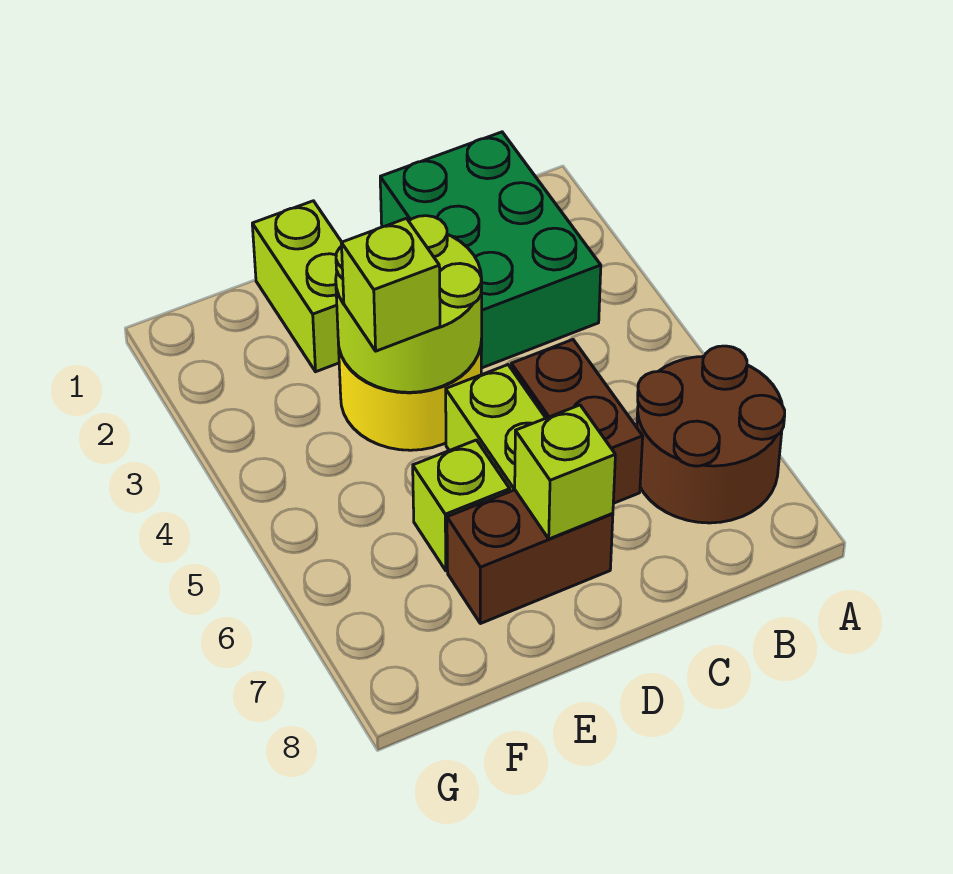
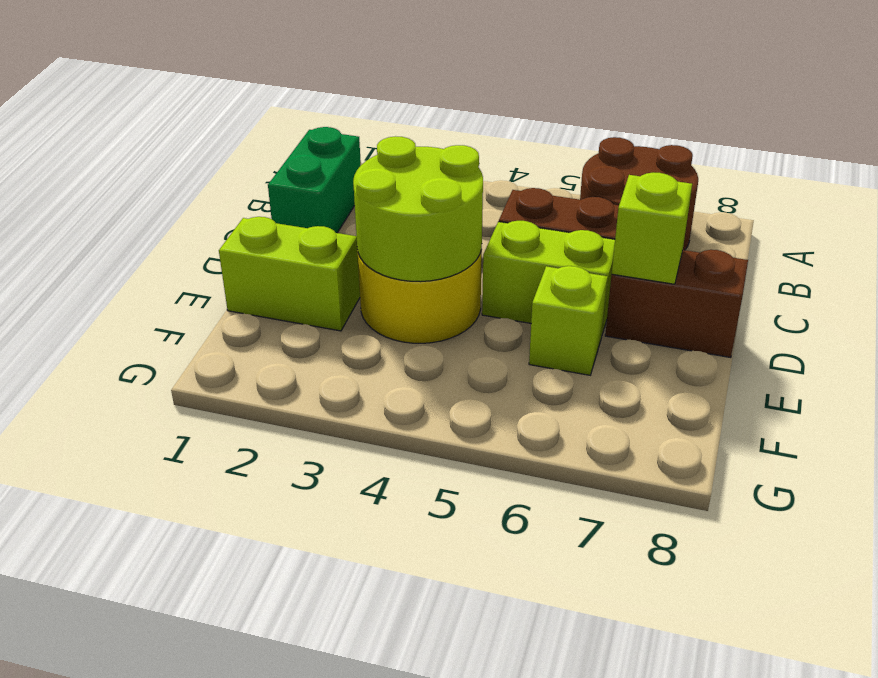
green brick B1:C3 level 1 -> green brick B1:C1 level 1
brown brick D7:E7 level 1 -> brown brick D7:D8 level 1
lime brick E4 level 3 -> none

